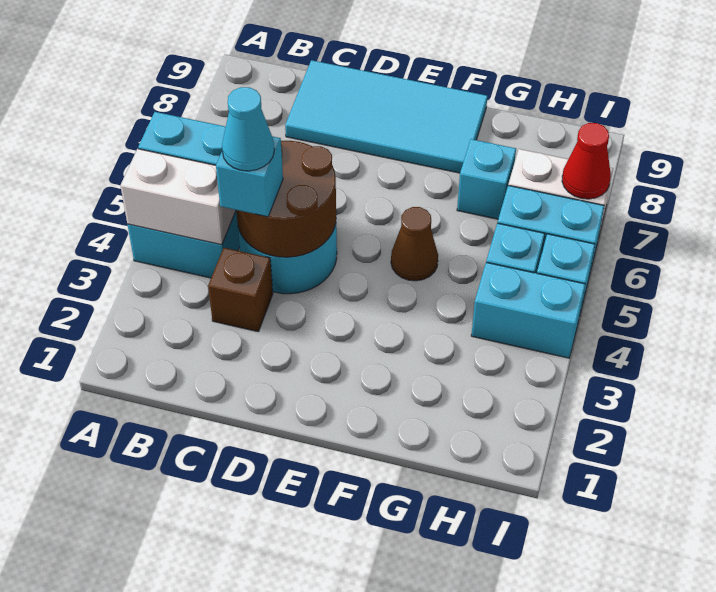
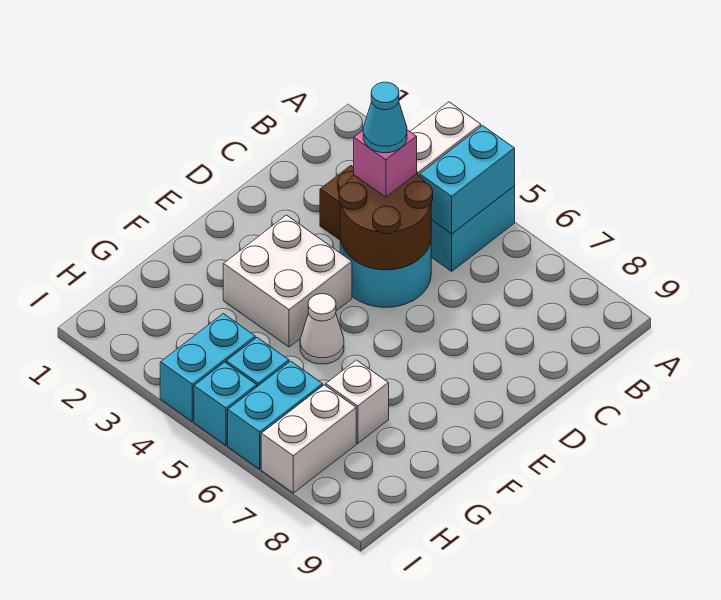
cyan brick C4 level 3 -> pink brick C4 level 3
cyan tile C8:F9 level 1 -> none
none -> white brick E3:F4 level 1
brown cone F5 level 1 -> white cone F5 level 1
cyan brick G7 level 1 -> white brick G7 level 1
red cone I7 level 2 -> none

